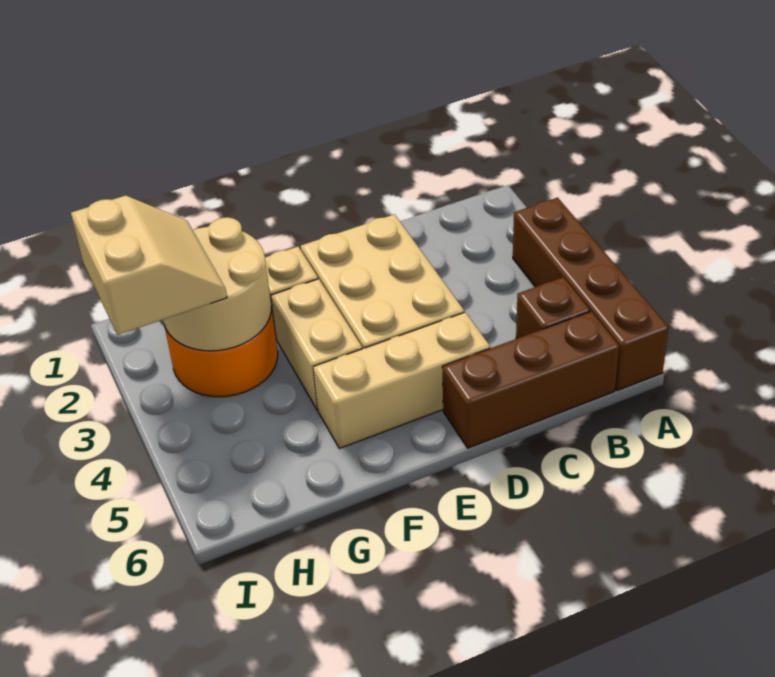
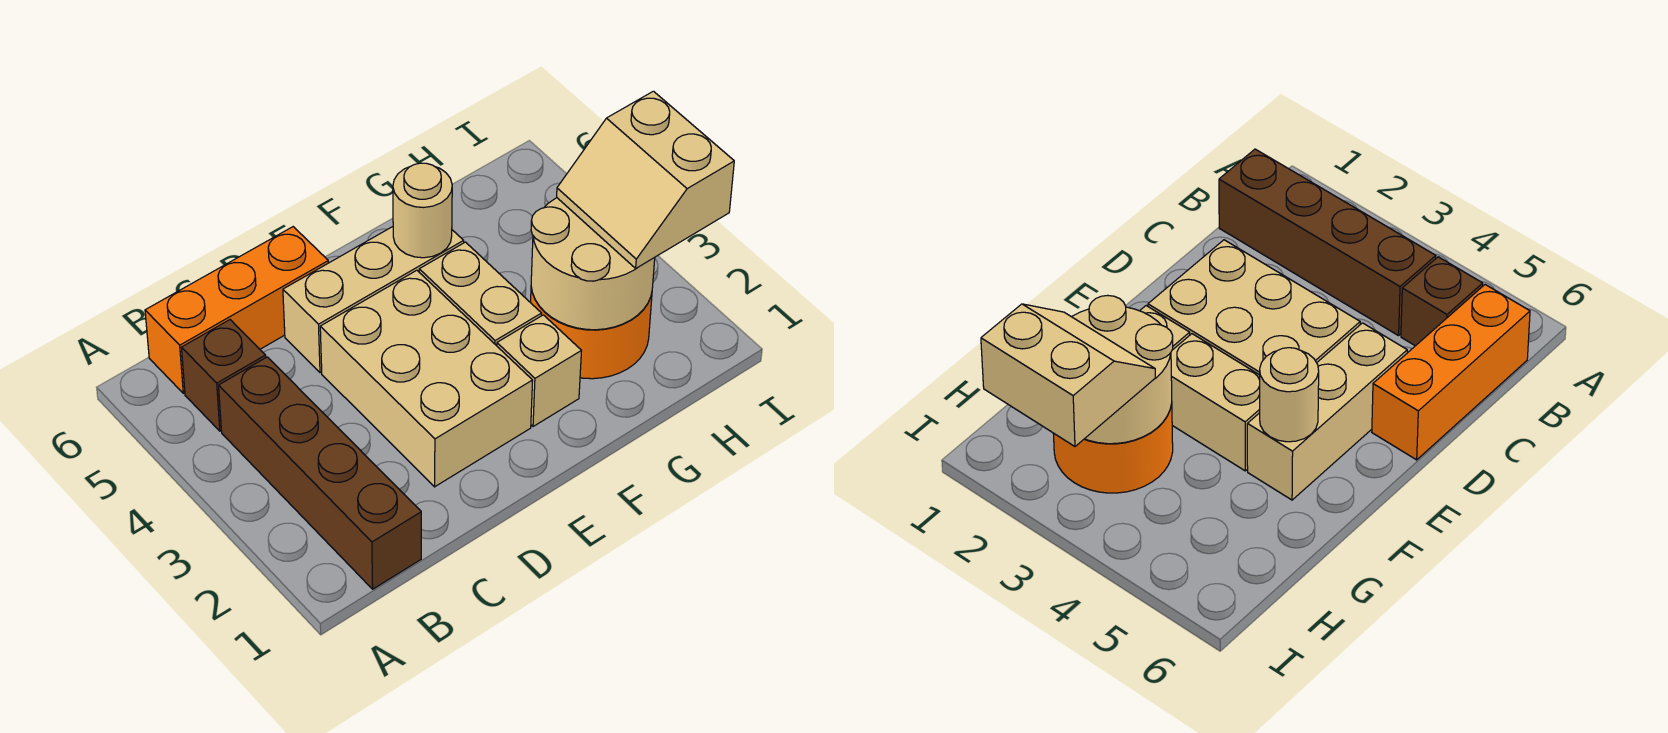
brown brick A3:A6 level 1 -> brown brick B1:B4 level 1
brown brick B6:D6 level 1 -> orange brick B6:D6 level 1
none -> tan round brick F5 level 2

